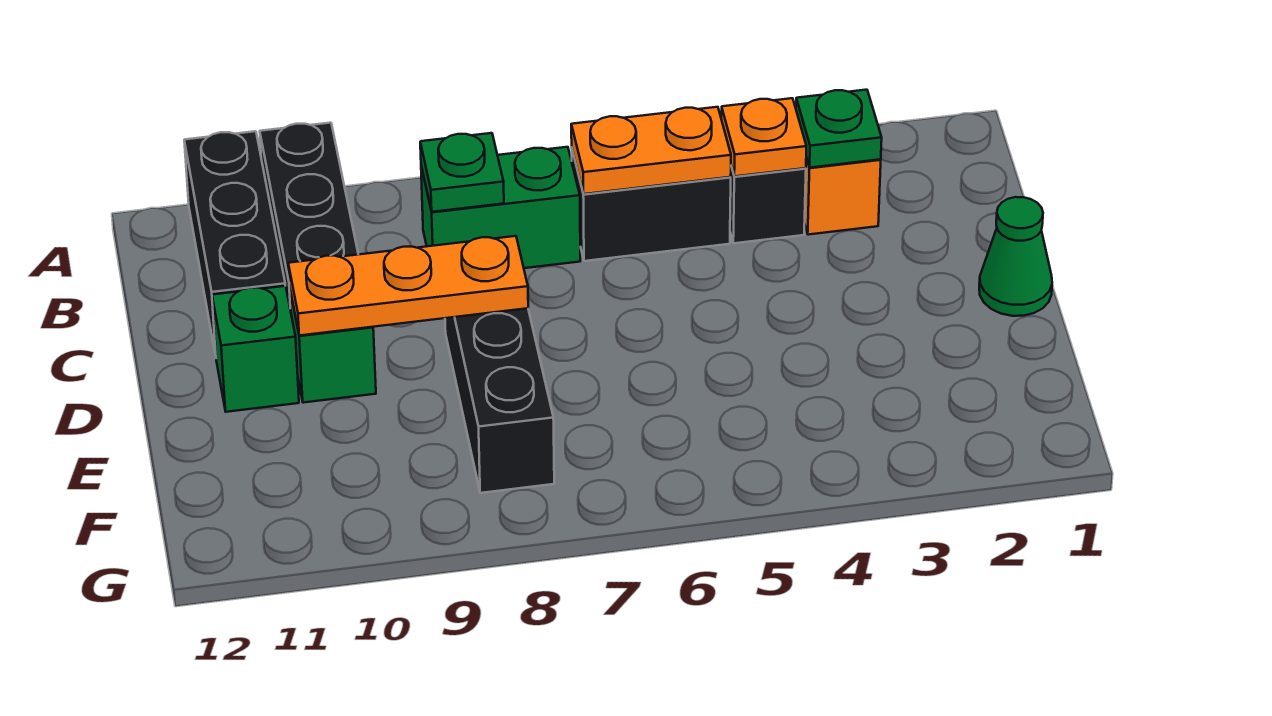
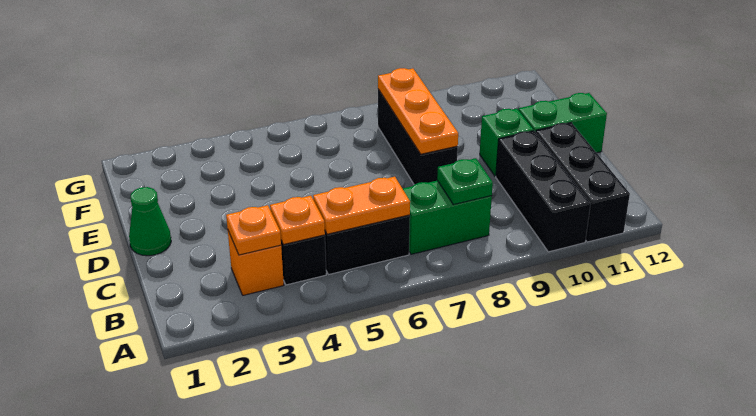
green plate B3 level 2 -> orange plate B3 level 2
orange plate D8:D10 level 2 -> orange plate D8:F8 level 2
green brick D11 level 1 -> green brick D11:D12 level 1

